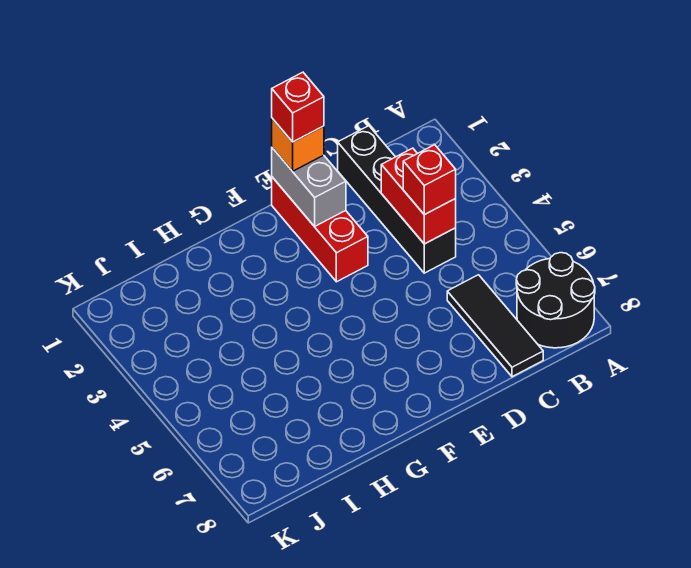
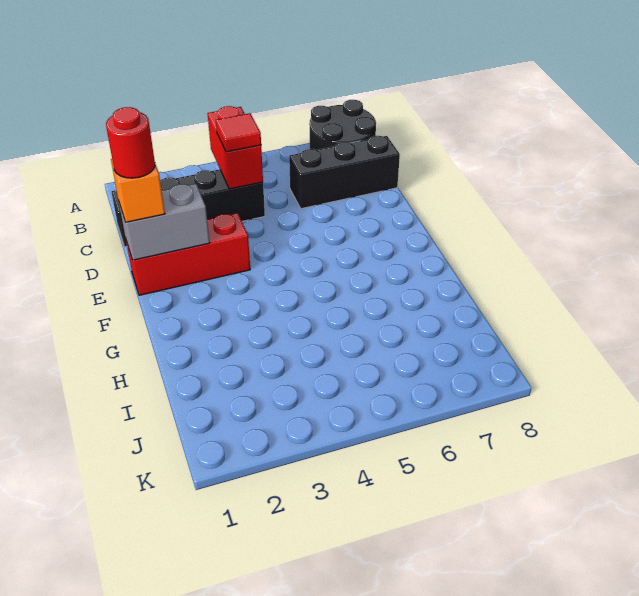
red brick C3:C4 level 2 -> red brick B4:C4 level 2
red brick C4 level 3 -> red tile C4 level 3
black tile C6:C8 level 1 -> black brick C6:C8 level 1
red brick E1 level 4 -> red round brick E1 level 4

